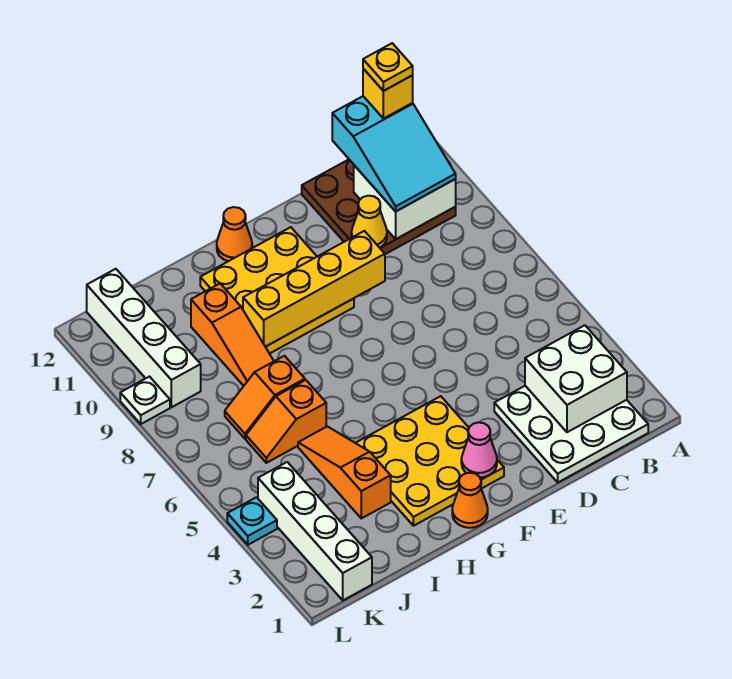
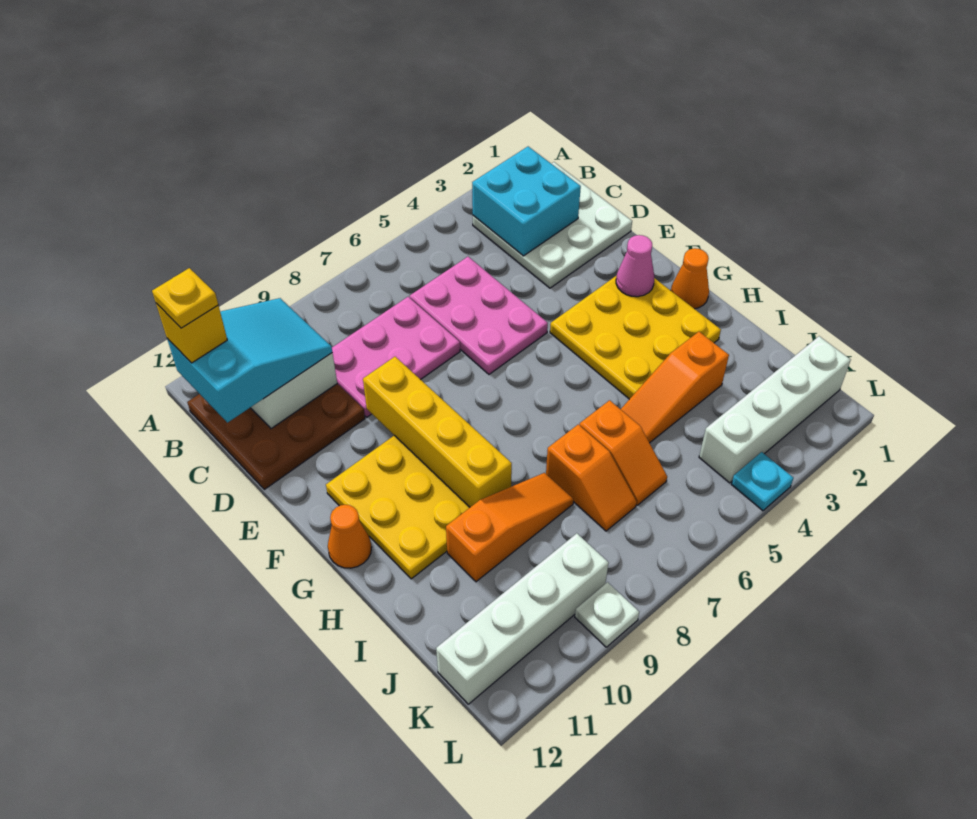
white brick B2:C3 level 2 -> cyan brick B2:C3 level 2
none -> pink plate C5:E6 level 1
none -> pink plate C7:D9 level 1
yellow cone D10 level 2 -> none

